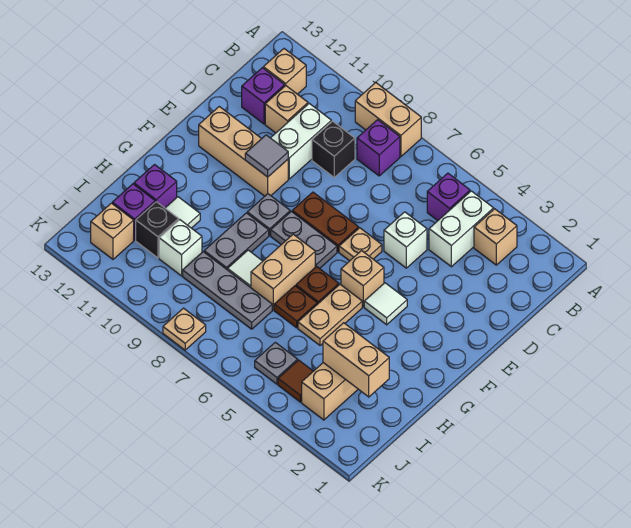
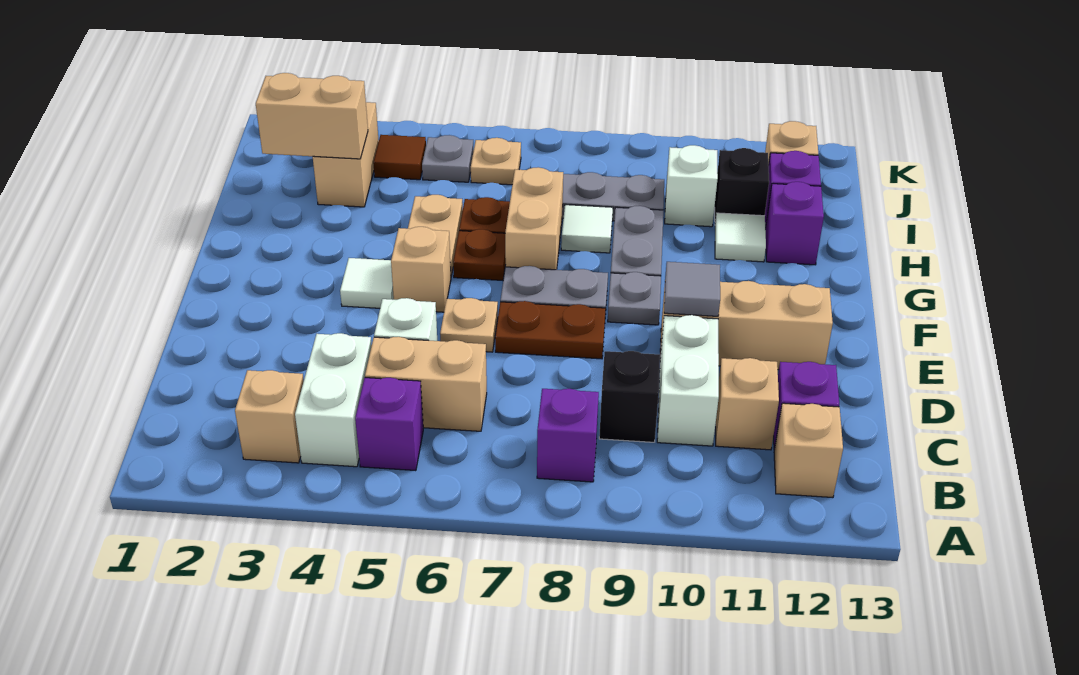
tan brick A8:A9 level 1 -> tan brick C5:C6 level 1
tan plate K8 level 1 -> tan plate J6 level 1

